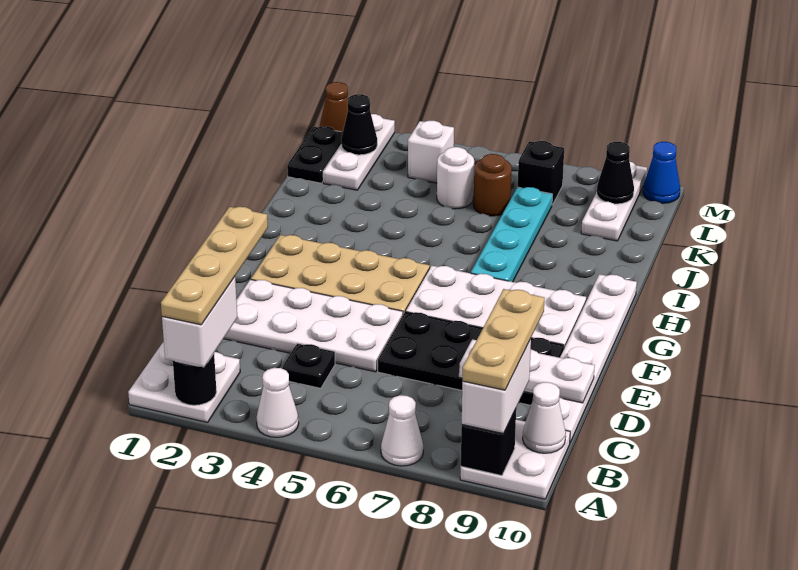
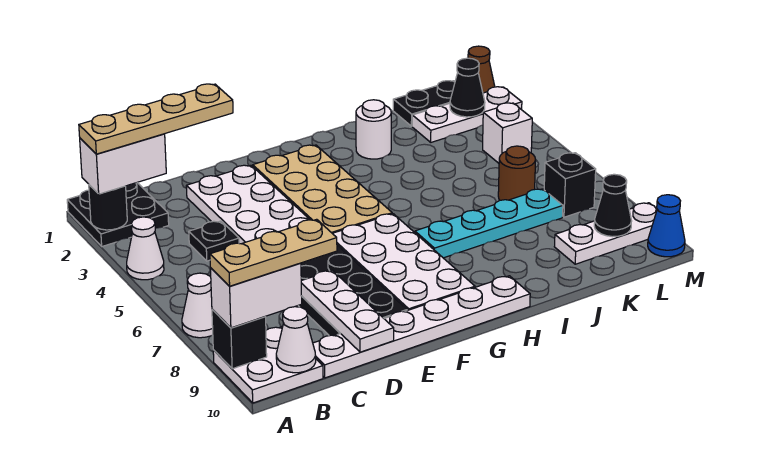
white plate A1:B2 level 1 -> black plate A1:B2 level 1
white round brick K5 level 1 -> white round brick I2 level 1

